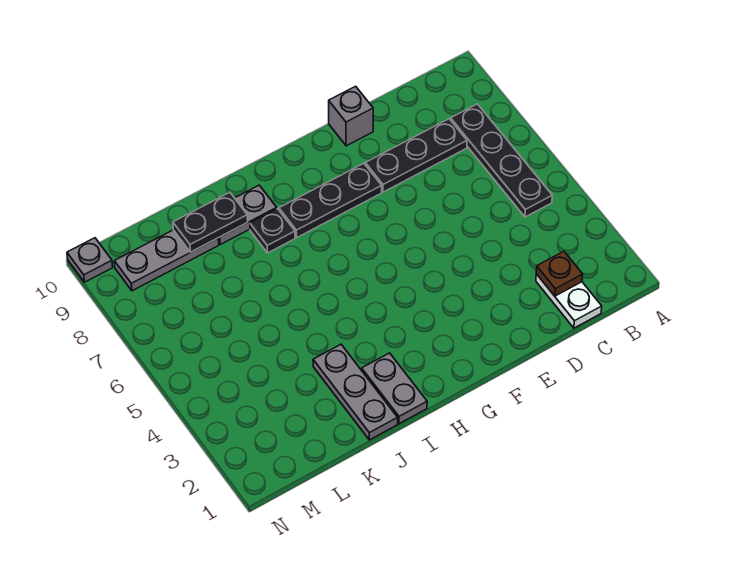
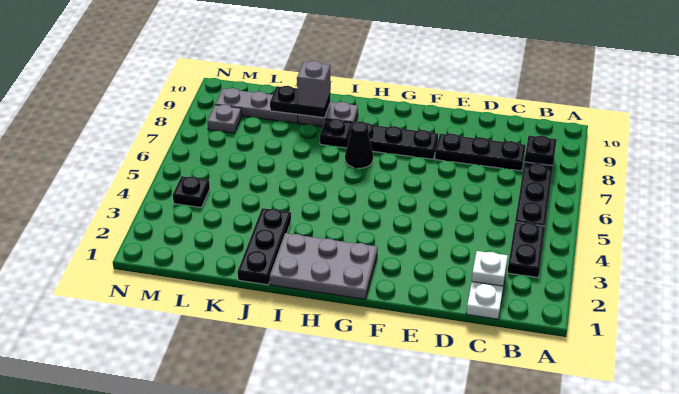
none -> black plate B3:B4 level 1
none -> black plate B8 level 2
brown plate C2 level 2 -> white plate C2 level 2
grey brick E10 level 1 -> grey brick J9 level 3
none -> black cone H7 level 1
grey plate I1:I2 level 1 -> grey plate G1:I2 level 1
grey plate J1:J3 level 1 -> black plate J1:J3 level 1
none -> black plate M4 level 1
grey plate N10 level 1 -> grey plate M8 level 1

